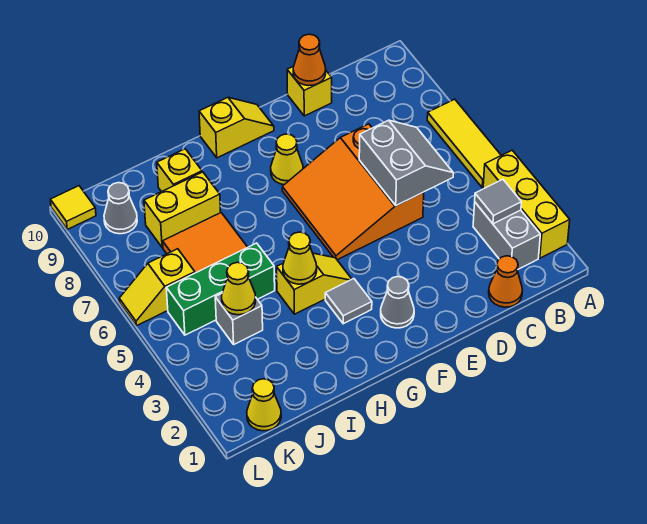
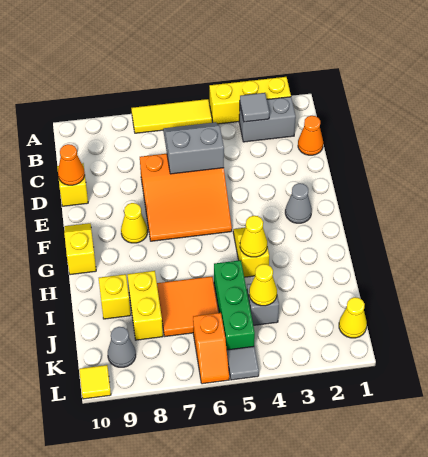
grey tile G3 level 1 -> grey tile L5 level 1
yellow slope K6:L6 level 1 top K -> orange slope K6:L6 level 1 top K

